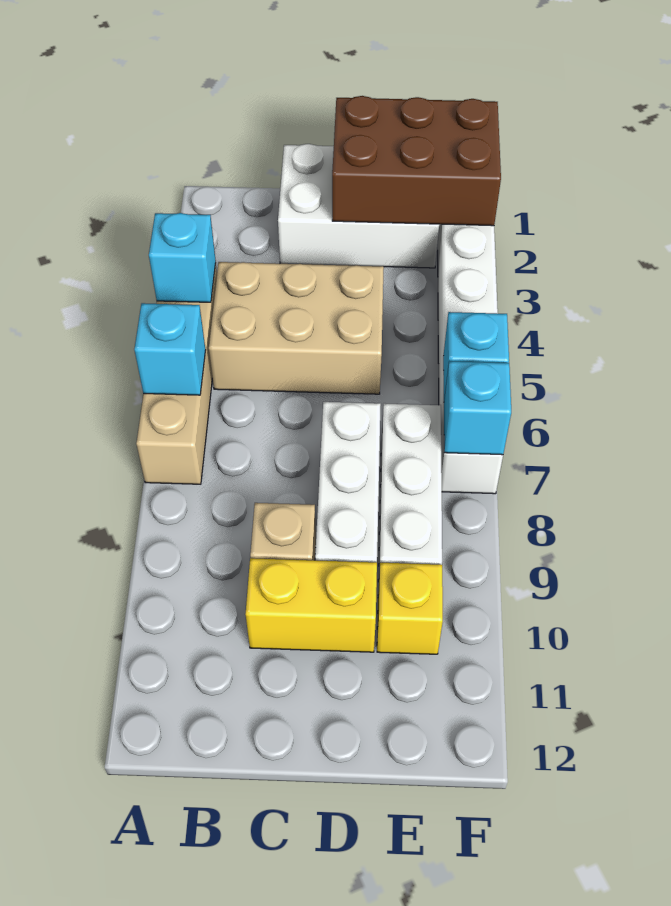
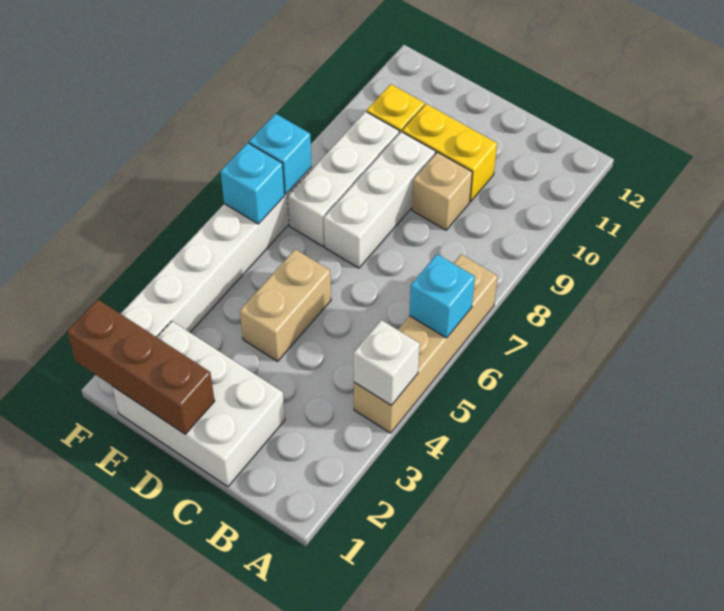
cyan brick A4 level 2 -> white brick A4 level 2
tan brick B4:D5 level 1 -> tan brick D4:D5 level 1
brown brick D1:F2 level 2 -> brown brick D1:F1 level 2

